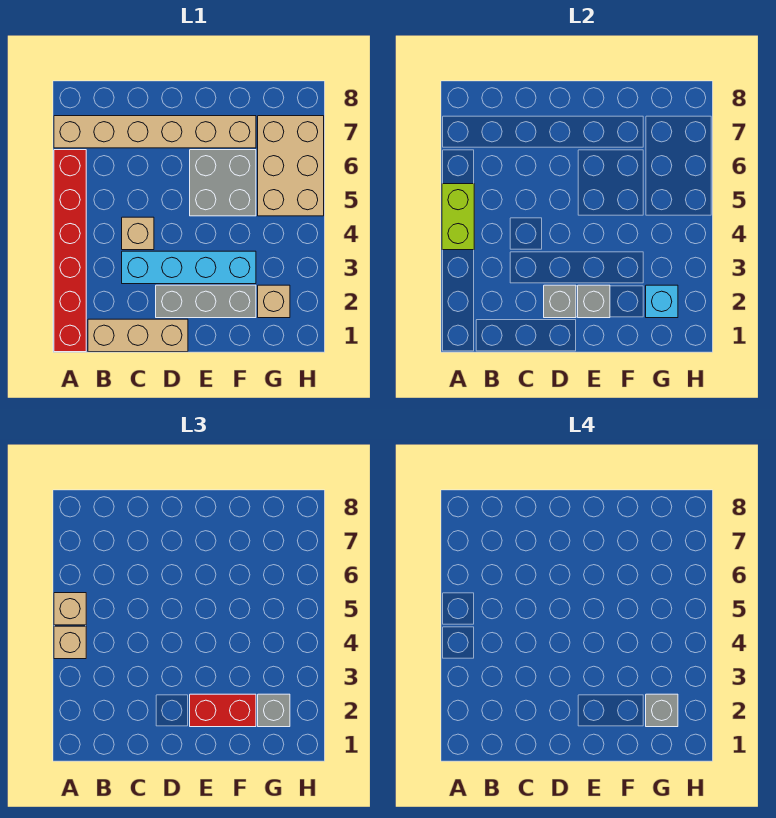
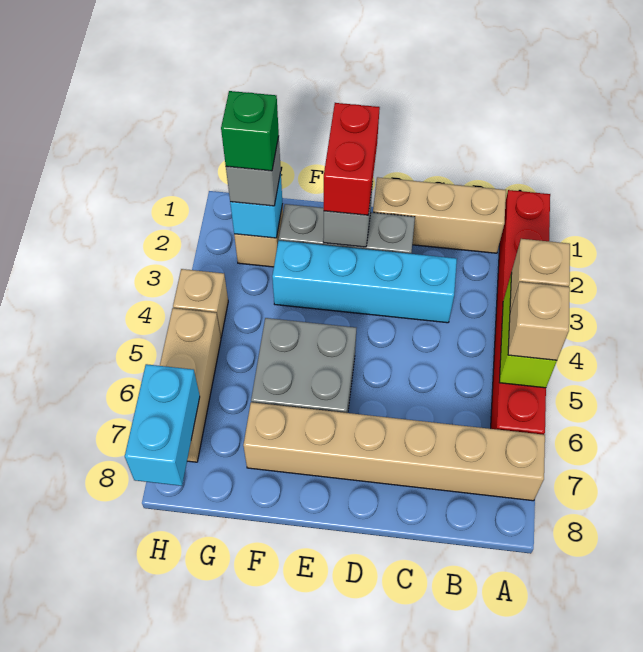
tan brick C4 level 1 -> tan brick H4 level 1
grey brick D2 level 2 -> none
red brick E2:F2 level 3 -> red brick E1:E2 level 3
grey brick G2 level 4 -> green brick G2 level 4
tan brick G5:H7 level 1 -> tan brick H5:H7 level 1
none -> cyan brick H7:H8 level 2

